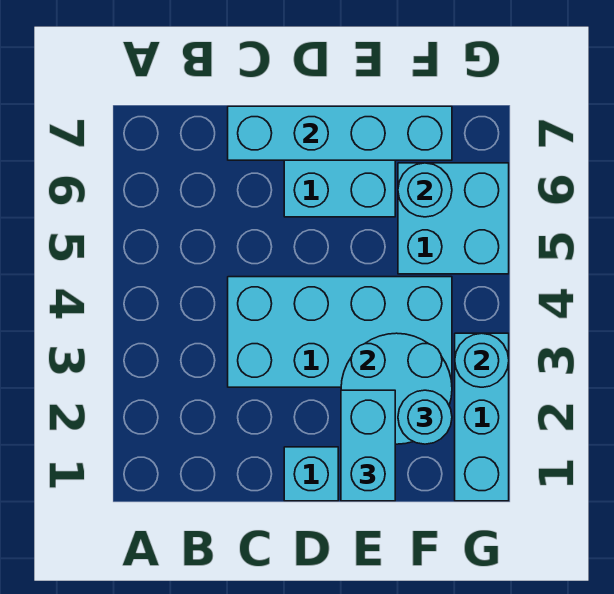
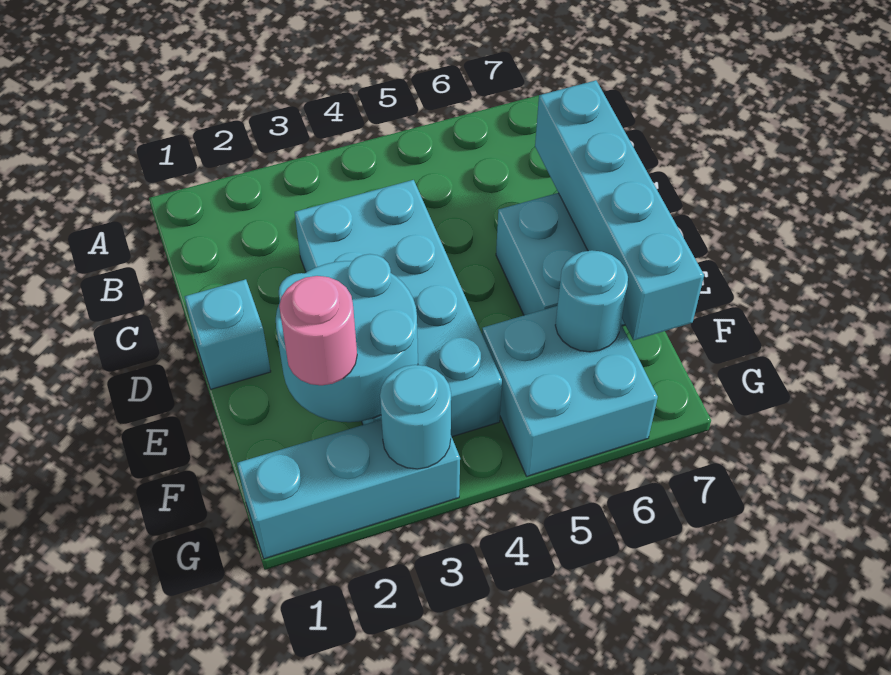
cyan brick E1:E2 level 3 -> none
cyan round brick F2 level 3 -> pink round brick F2 level 3

